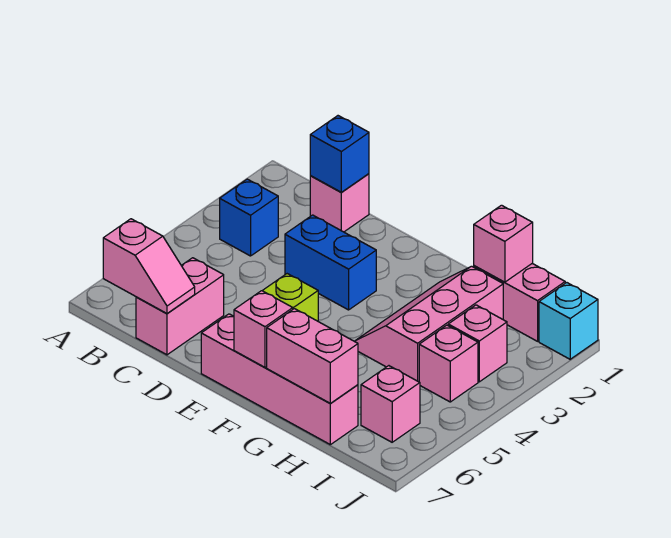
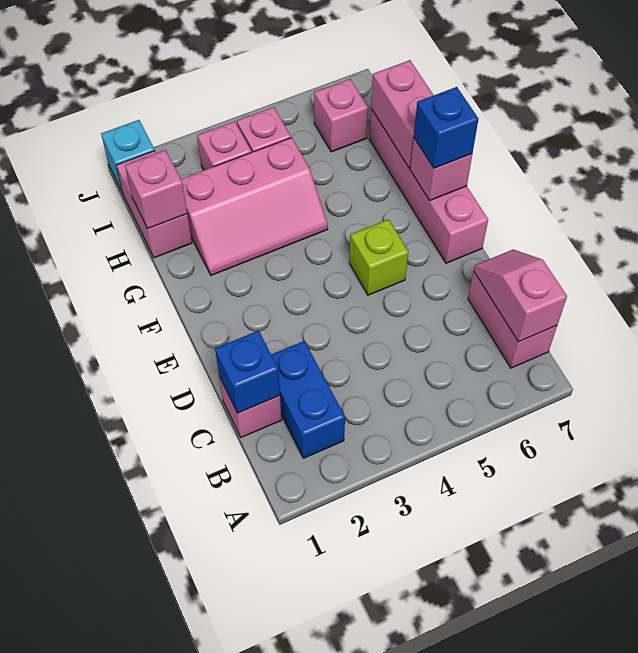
blue brick B3 level 1 -> blue brick F7 level 3
pink brick C6:C7 level 1 -> pink brick B7:C7 level 1
blue brick D3:E3 level 1 -> blue brick B2:C2 level 1

